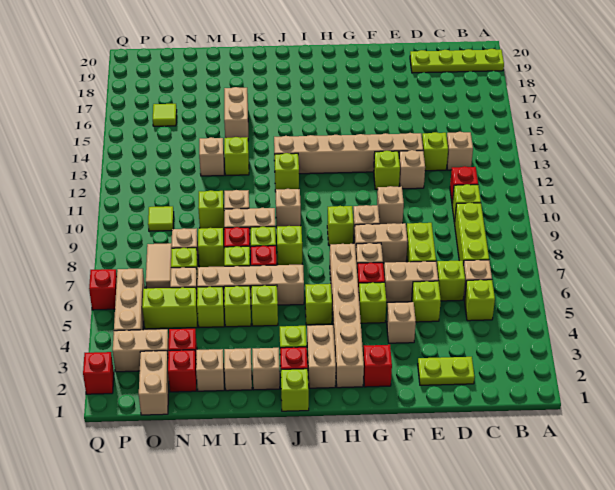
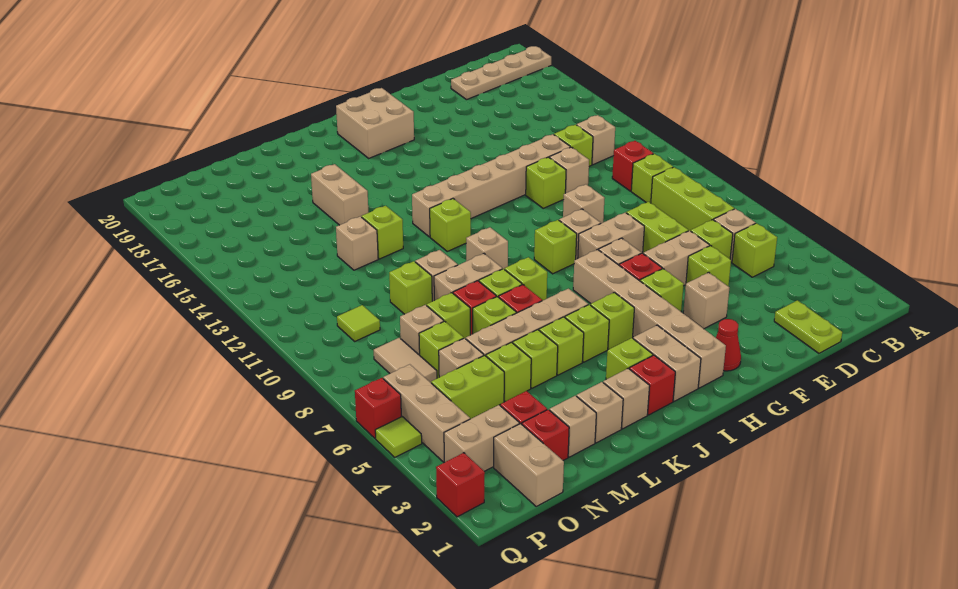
lime plate A19:D19 level 1 -> tan plate A19:D19 level 1
lime plate D2:E2 level 1 -> lime plate D1:D2 level 1
red brick G2 level 1 -> red cone G2 level 1
none -> tan brick H18:I19 level 1
lime brick J1 level 1 -> lime brick J5 level 1
lime tile O16 level 1 -> lime tile Q5 level 1

